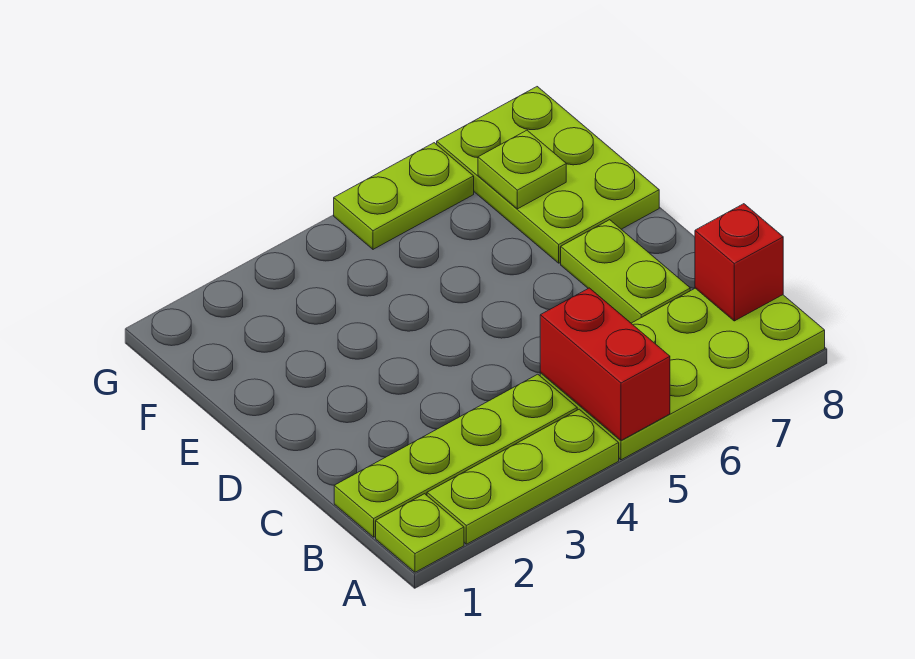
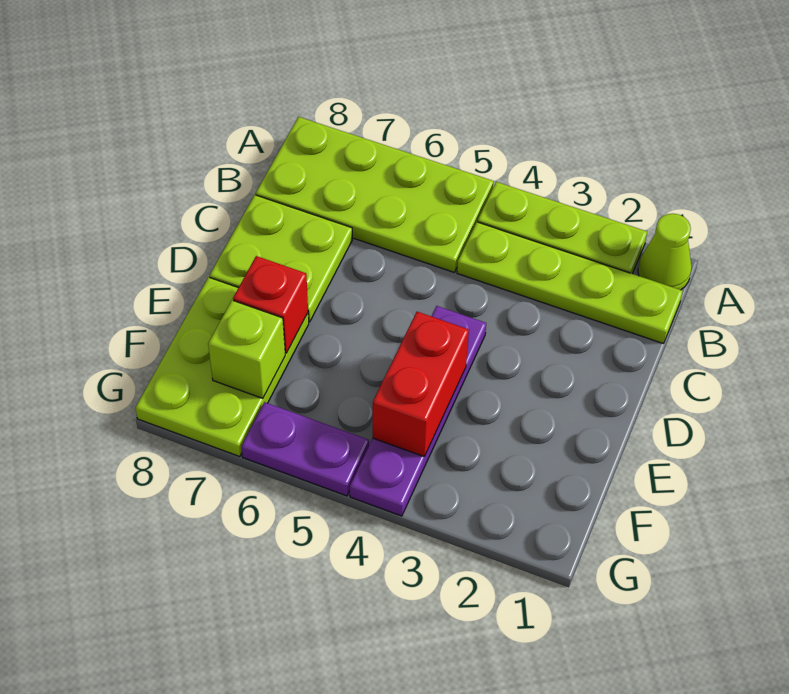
lime plate A1 level 1 -> lime cone A1 level 1
red brick A5:B5 level 2 -> red brick E4:F4 level 2
red brick B8 level 2 -> red brick E7 level 2
lime plate C7:D7 level 1 -> lime plate C7:D8 level 1
none -> purple plate D4:G4 level 1
lime plate F7 level 2 -> lime brick F7 level 2
lime plate G5:G6 level 1 -> purple plate G5:G6 level 1

